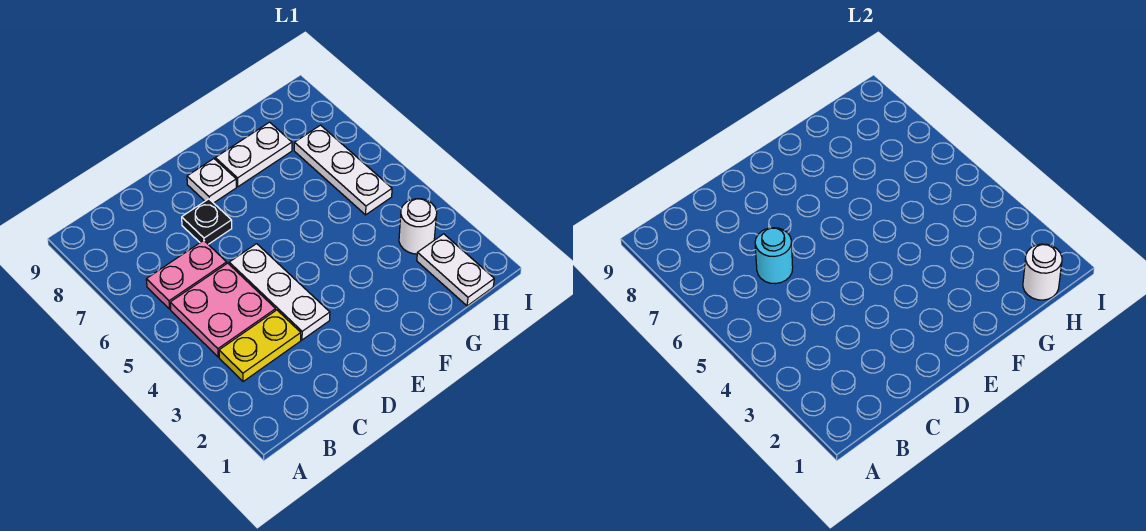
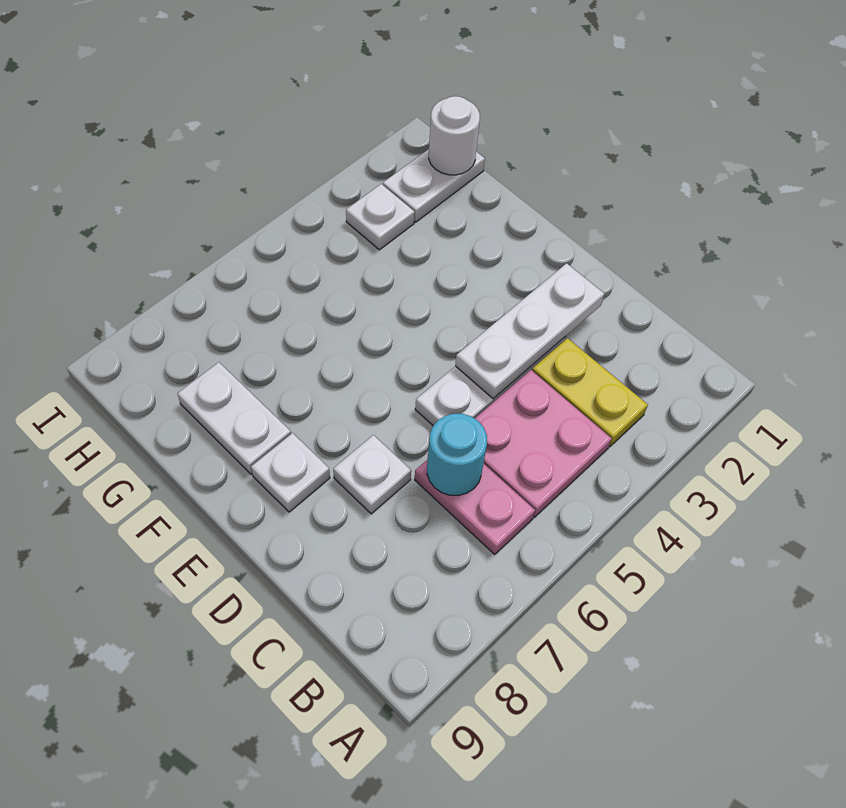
black plate D7 level 1 -> white plate D7 level 1
white round brick H3 level 1 -> white plate H3 level 1
white plate H5:H7 level 1 -> white plate D2:D4 level 2

